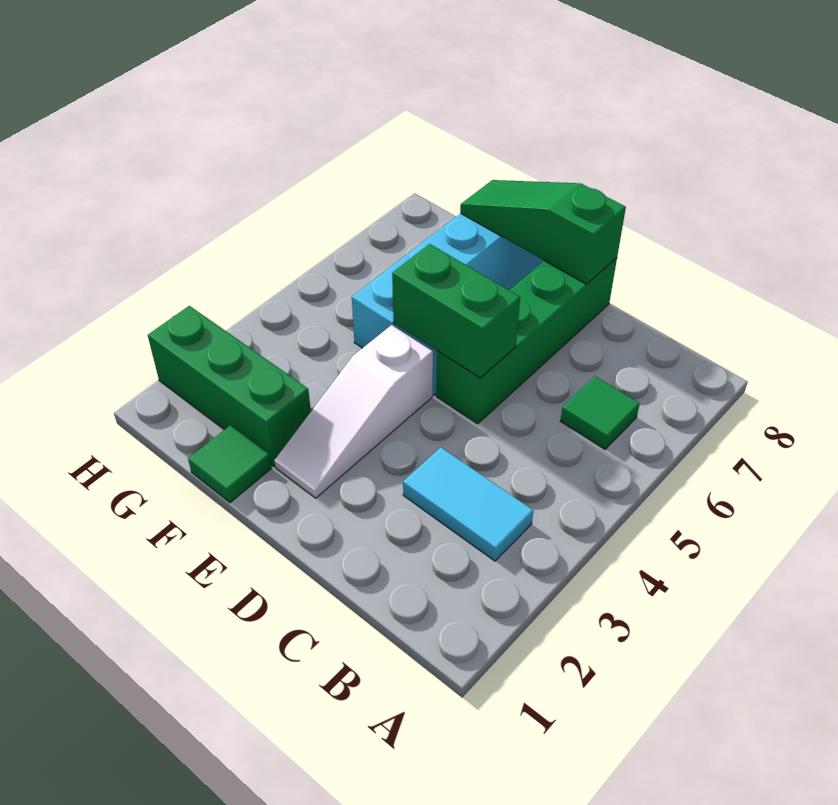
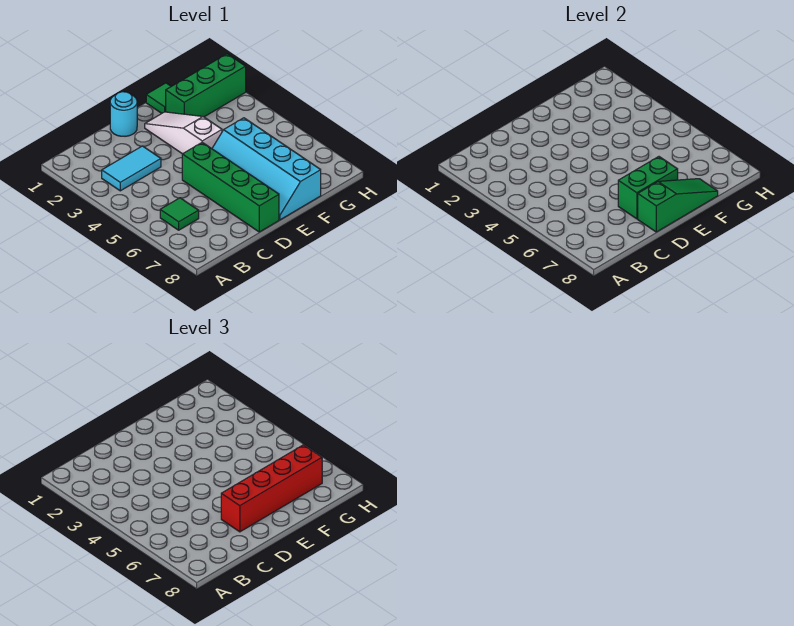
none -> cyan round brick D1 level 1
green brick D5:E5 level 2 -> green brick D7:E7 level 2
none -> red brick D7:G7 level 3

